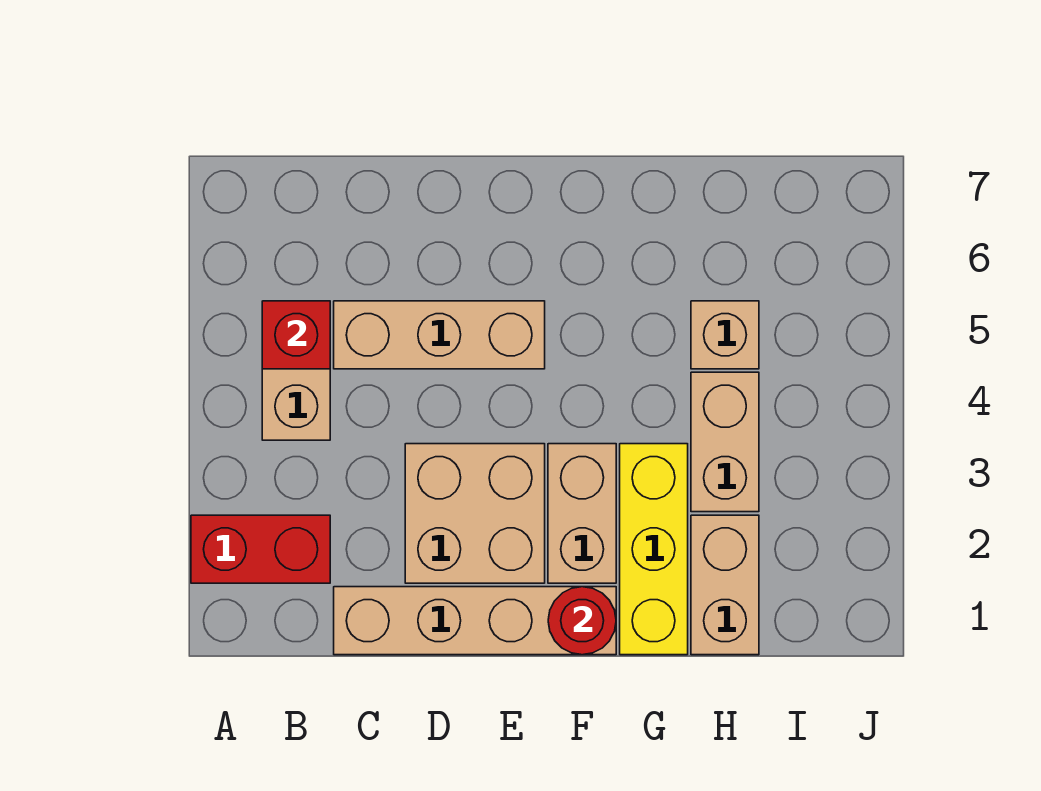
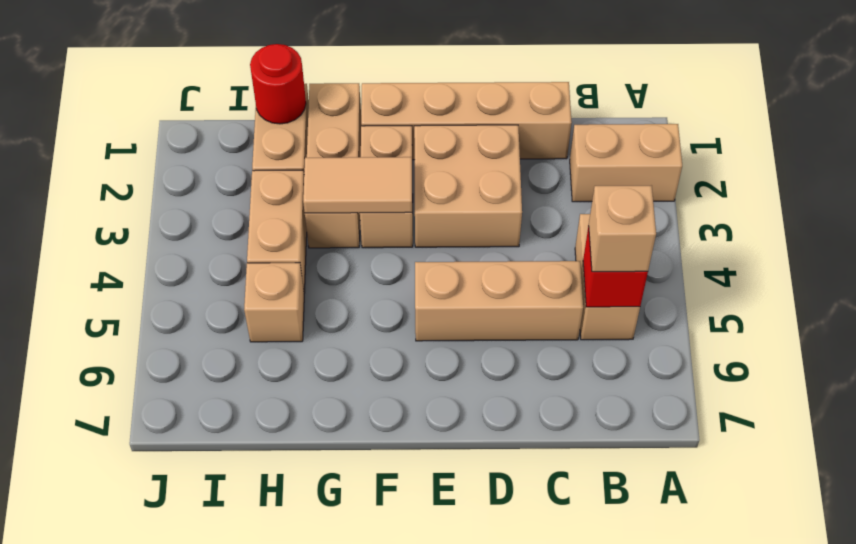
red brick A2:B2 level 1 -> tan brick A2:B2 level 1
none -> tan brick B5 level 3
red round brick F1 level 2 -> red round brick H1 level 2
none -> tan tile F3:G3 level 2
yellow brick G1:G3 level 1 -> tan brick G1:G3 level 1

